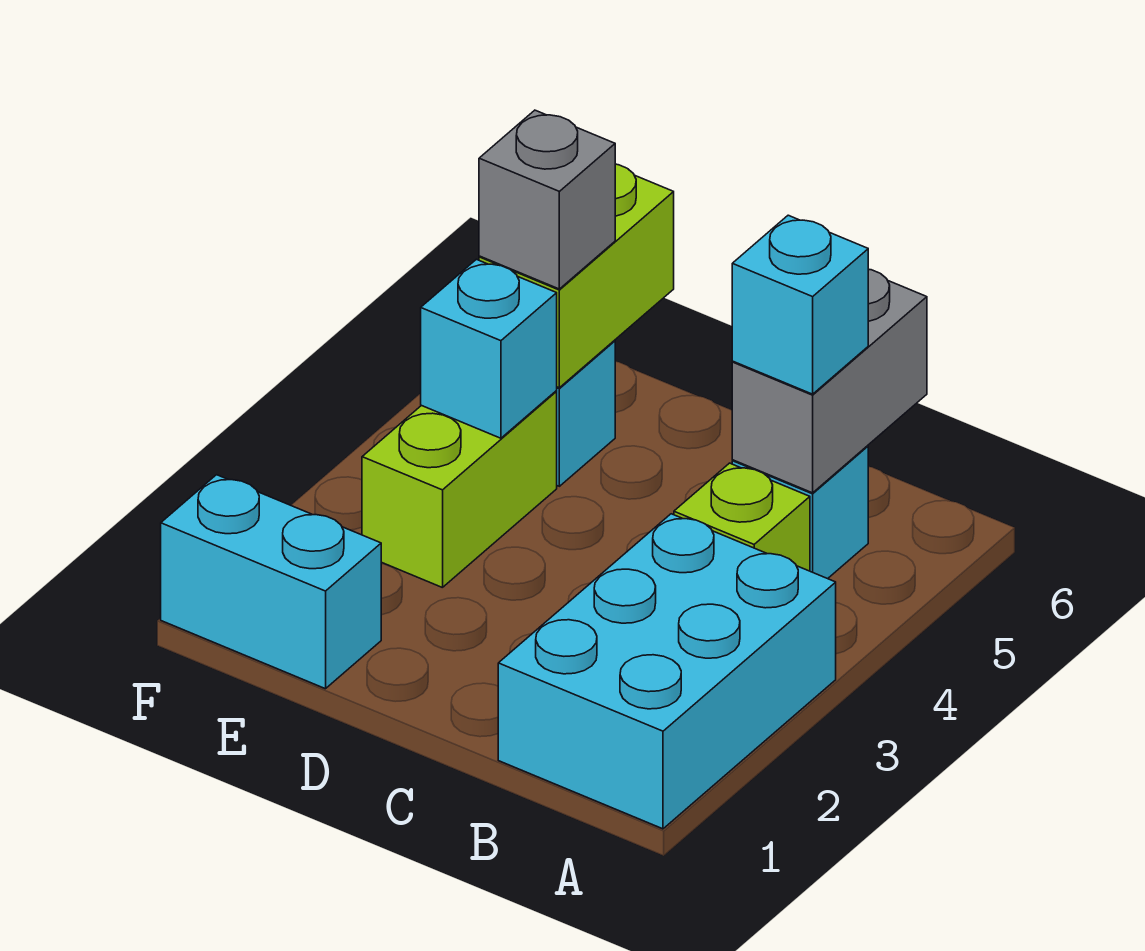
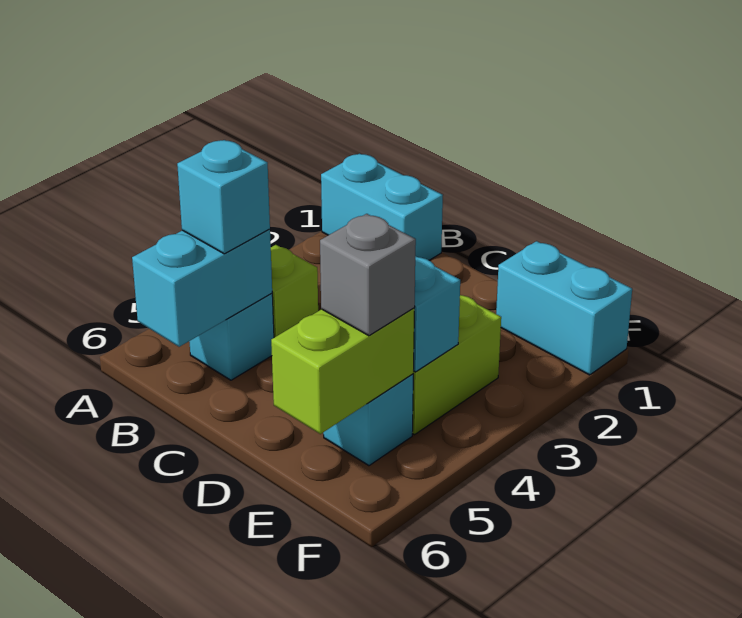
cyan brick A1:B3 level 1 -> cyan brick A1:B1 level 1
grey brick B5:B6 level 2 -> cyan brick B5:B6 level 2

